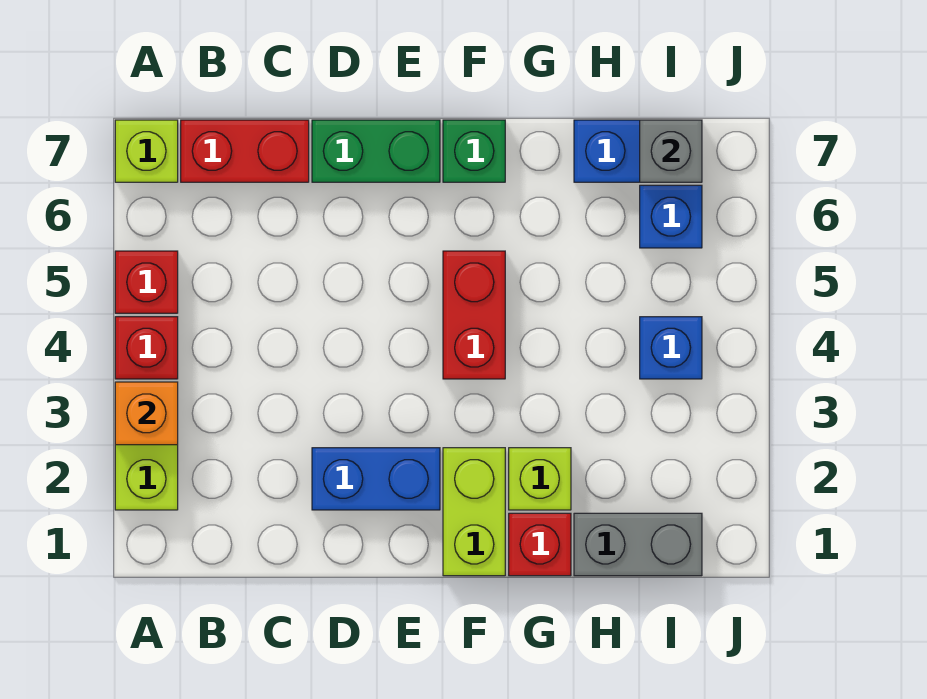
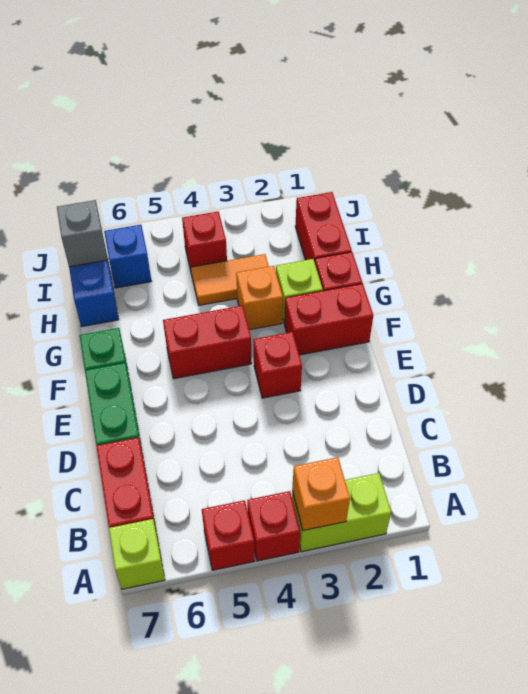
blue brick D2:E2 level 1 -> none
none -> red brick E3 level 1
lime brick F1:F2 level 1 -> red brick F1:F2 level 1
none -> orange brick G3 level 1
grey brick H1:I1 level 1 -> red brick H1:I1 level 1
none -> orange tile H3:H4 level 1
blue brick I4 level 1 -> red brick I4 level 1

